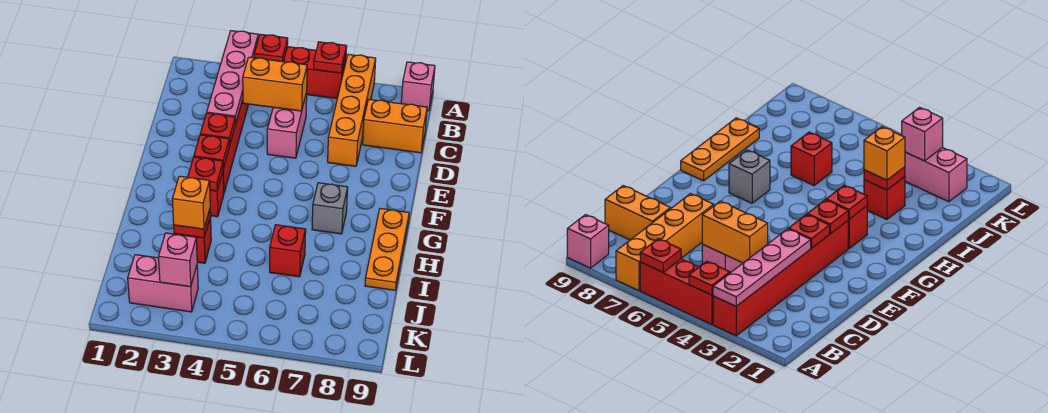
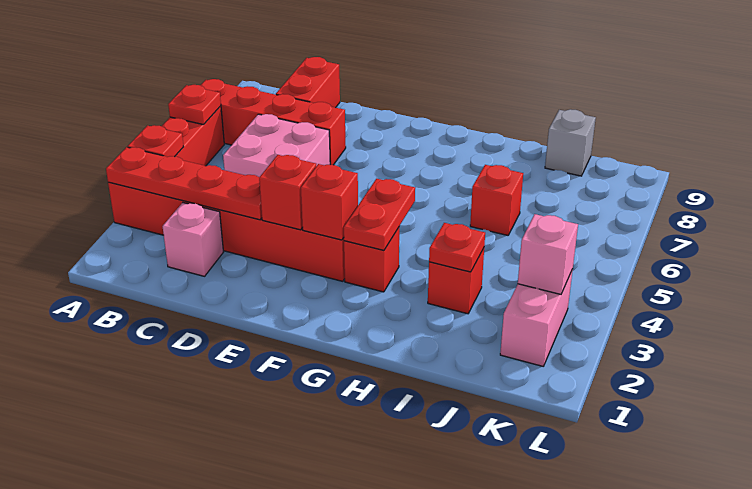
pink plate A3:D3 level 2 -> red plate A3:D3 level 2
orange brick A7:D7 level 1 -> red brick A7:D7 level 1
pink brick A9 level 1 -> pink brick C2 level 1
orange brick C4:C5 level 2 -> none
pink brick C5:D5 level 1 -> pink brick C5:D6 level 1
orange brick C8:C9 level 1 -> red brick C8:C9 level 1
red plate E3 level 2 -> red brick E3 level 2
red plate F3 level 2 -> red brick F3 level 2
red plate G3 level 2 -> red plate G3:G4 level 2
grey brick G7 level 1 -> grey brick J9 level 1
orange plate G9:I9 level 1 -> none
orange brick I3 level 3 -> none

